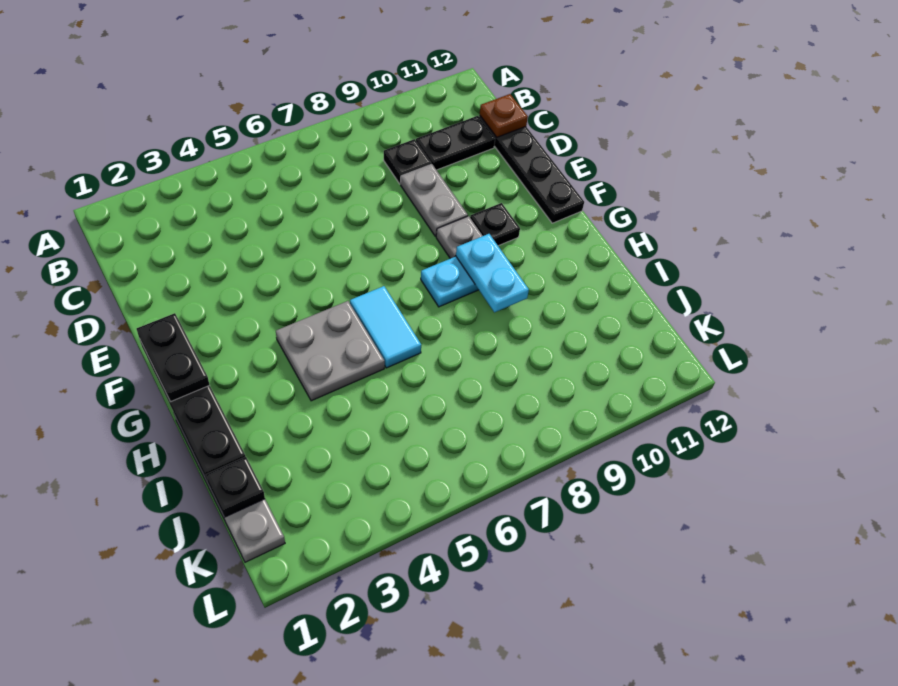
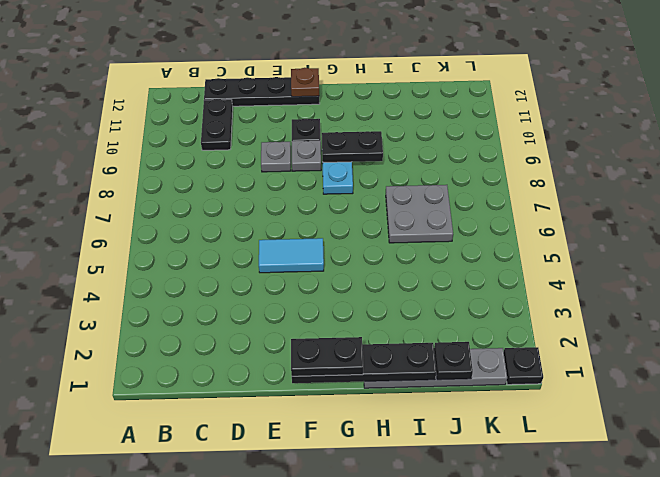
black plate C9 level 1 -> black plate L1 level 1
brown plate C12 level 2 -> brown plate F12 level 2
grey plate D9:E9 level 1 -> grey plate E9 level 1
grey plate G4:H5 level 1 -> grey plate I6:J7 level 1
cyan tile G6:H6 level 1 -> cyan tile E5:F5 level 1
cyan plate G9:H9 level 2 -> black plate G9:H9 level 2

